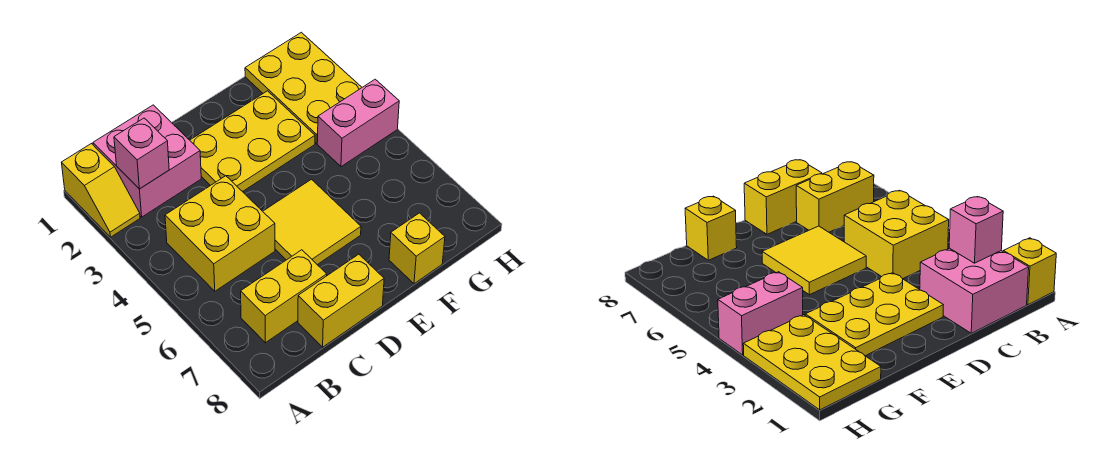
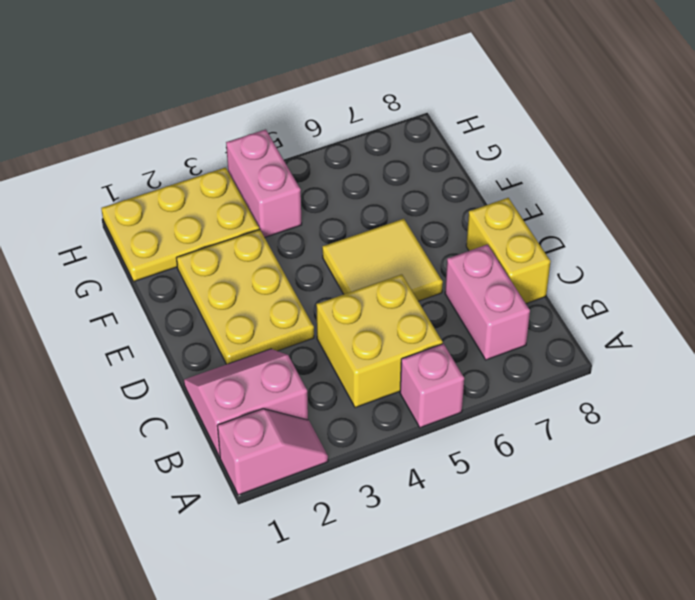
yellow slope A1:A2 level 1 top 1 -> pink slope A1:A2 level 1 top 1
pink brick B1:C2 level 1 -> pink slope B1:C2 level 1 top B
pink brick B2 level 2 -> pink brick A5 level 1
yellow brick B7:C7 level 1 -> pink brick B7:C7 level 1
yellow brick F8 level 1 -> none

